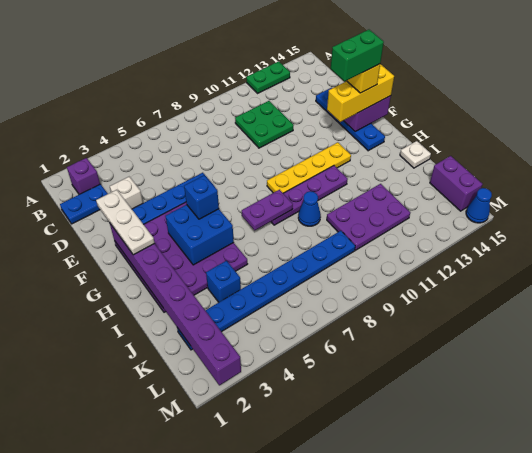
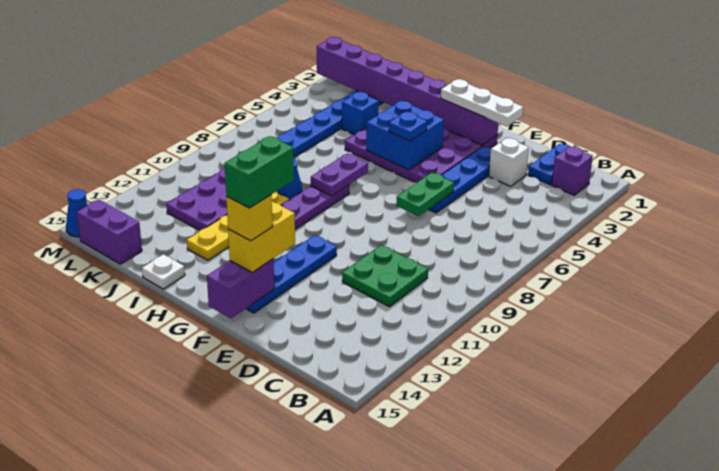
green plate A12:A13 level 1 -> green plate E6:E7 level 2
blue plate D14:G14 level 1 -> blue plate F11:F14 level 1
yellow brick F13:F15 level 3 -> yellow brick F13:F14 level 3
blue brick G5 level 3 -> blue plate G5 level 3
yellow plate G9:G12 level 1 -> yellow plate I10:I13 level 1

